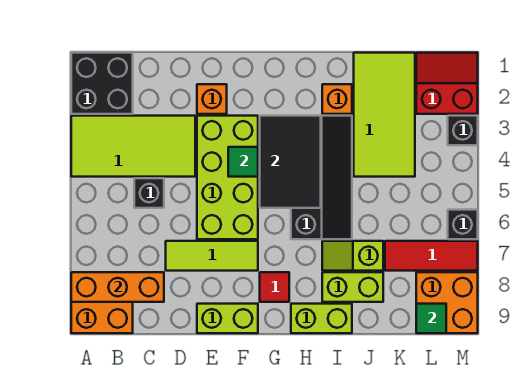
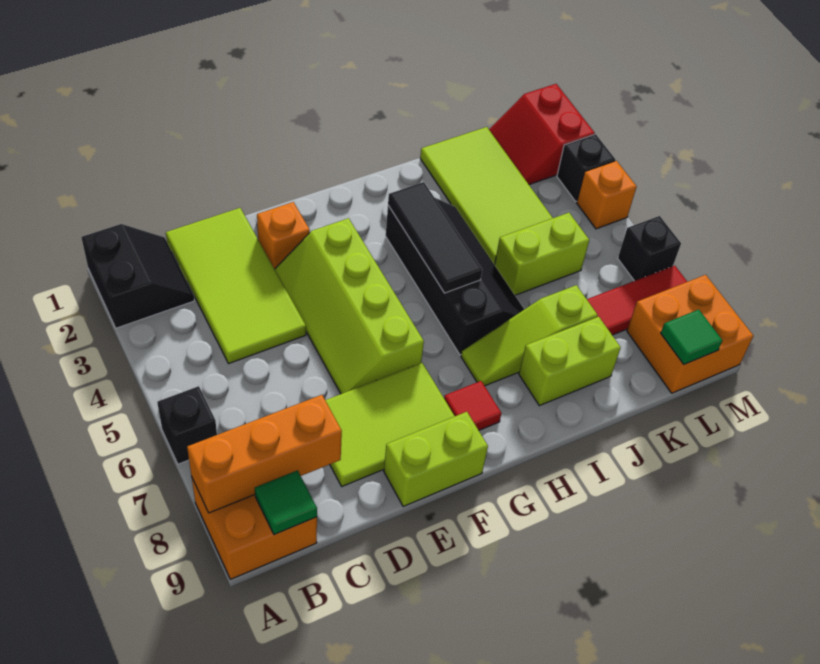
black brick A1:B2 level 1 -> black slope A1:B2 level 1 top A
lime tile A3:D4 level 1 -> lime tile C1:D4 level 1
black brick C5 level 1 -> black brick A6 level 1
lime tile D7:F7 level 1 -> lime tile D7:F8 level 1
lime brick E3:F6 level 1 -> lime slope E3:F6 level 1 top F
green tile F4 level 2 -> green tile B9 level 2
black tile G3:H5 level 2 -> black tile H3:H5 level 2
lime brick H9:I9 level 1 -> lime brick J5:K5 level 1
orange brick I2 level 1 -> orange brick M4 level 1
lime slope I7:J7 level 1 top J -> lime slope H7:J7 level 1 top J
red slope L1:M2 level 1 top 2 -> red slope L1:M2 level 1 top M

